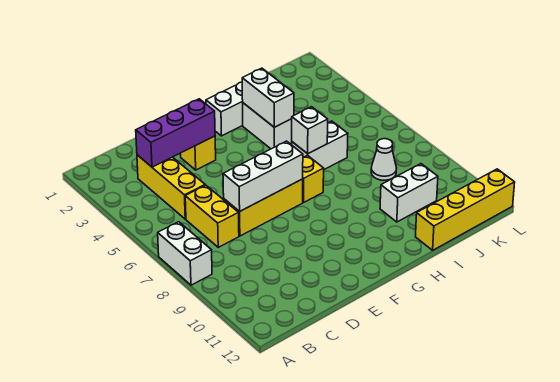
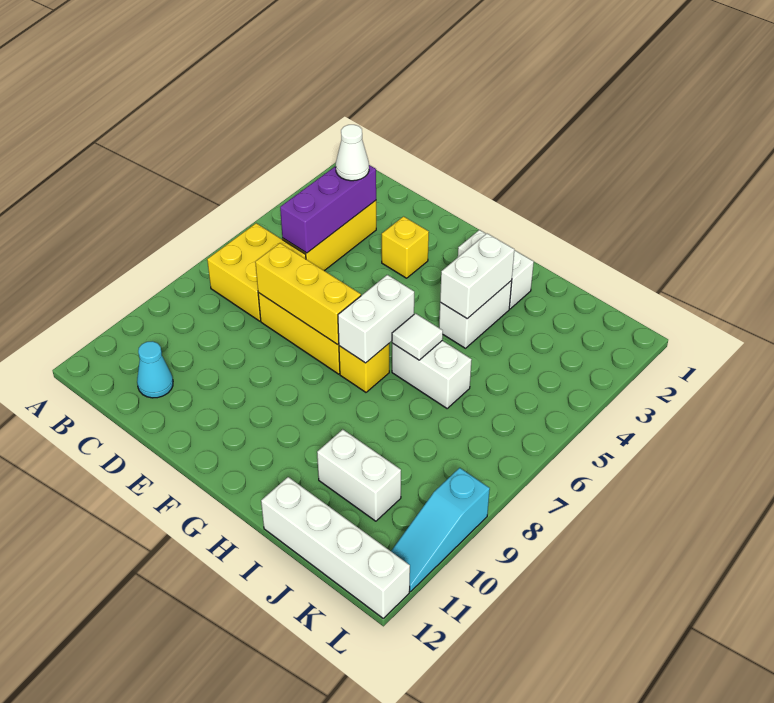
white brick A7:A8 level 1 -> white brick G6:G7 level 2
purple brick C3:E3 level 2 -> purple brick C3:C5 level 2
yellow brick C6:C7 level 1 -> yellow brick B6:C7 level 1
none -> cyan cone C11 level 1
white brick D7:F7 level 2 -> yellow brick D7:F7 level 2
white brick H6 level 2 -> white tile H6 level 2
yellow brick I12:L12 level 1 -> white brick I12:L12 level 1
white cone J8 level 1 -> white cone C3 level 3
none -> cyan slope L9:L11 level 1 top 9

